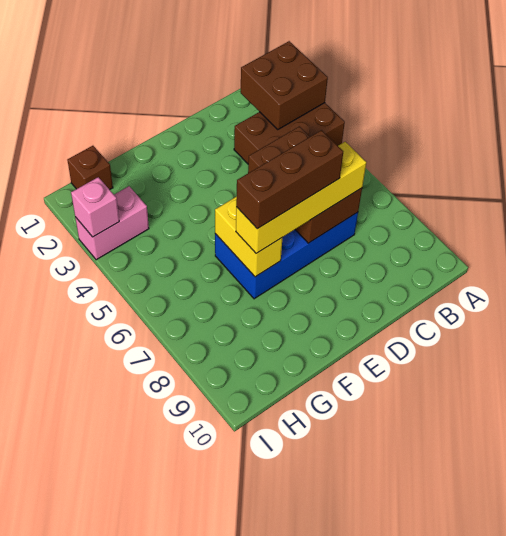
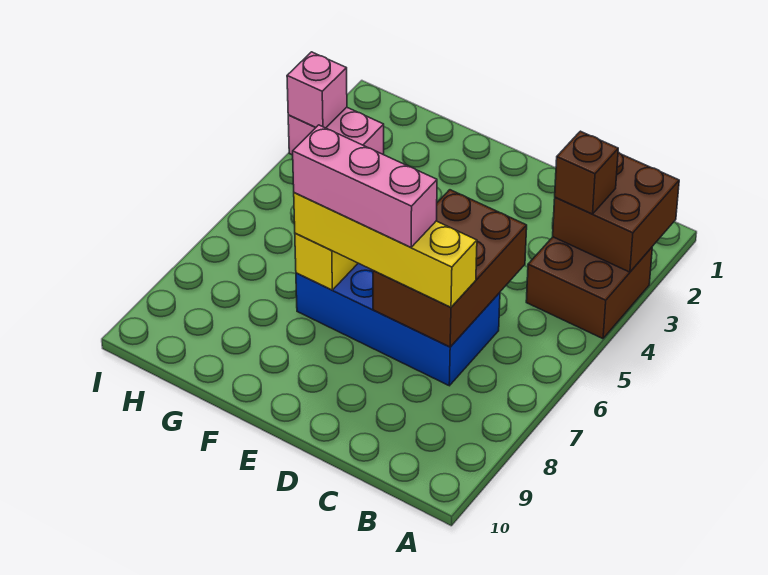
brown brick A3:C4 level 1 -> brown brick A3:B4 level 1
brown brick D7:F7 level 4 -> pink brick D7:F7 level 4
brown brick H1 level 1 -> brown brick B3 level 3

